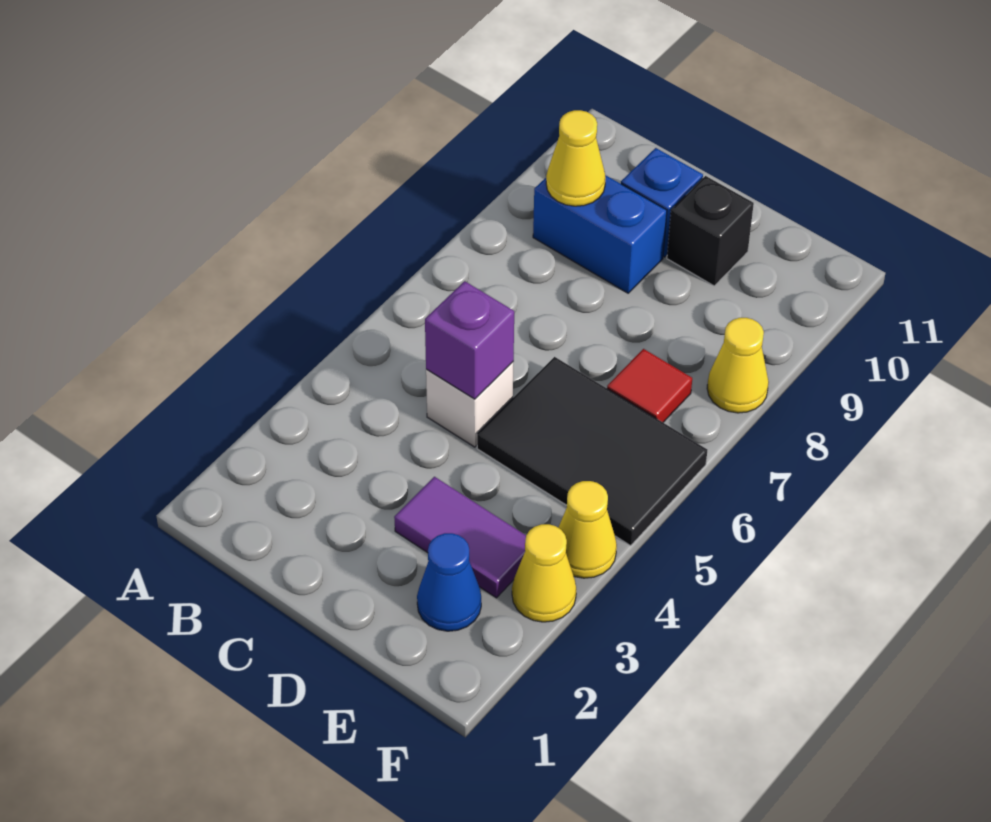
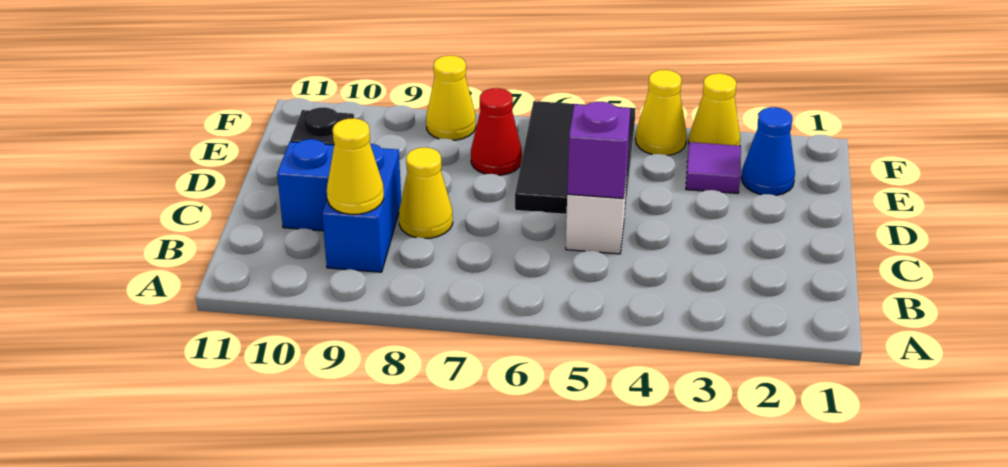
none -> yellow cone C8 level 1
purple tile D3:E3 level 1 -> purple tile E3 level 1
red tile E7 level 1 -> red cone E7 level 1

